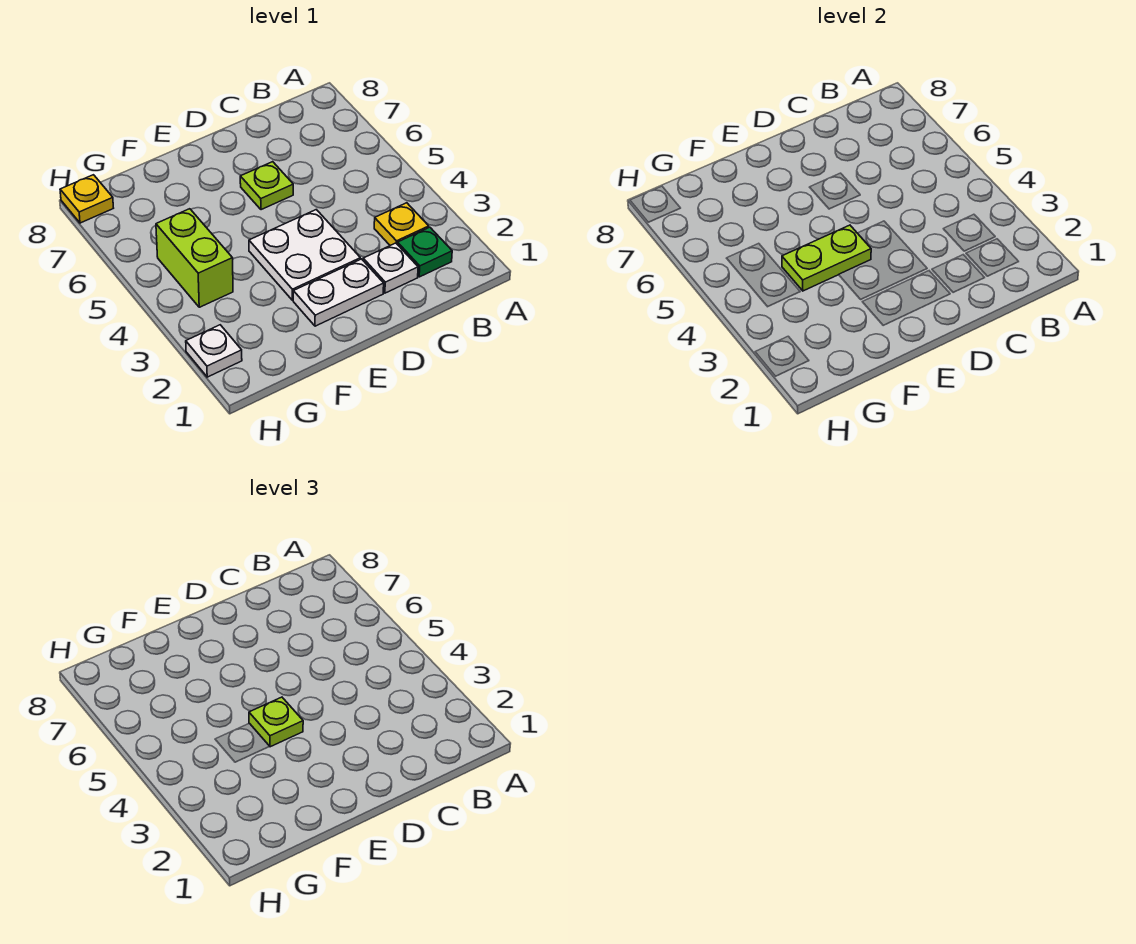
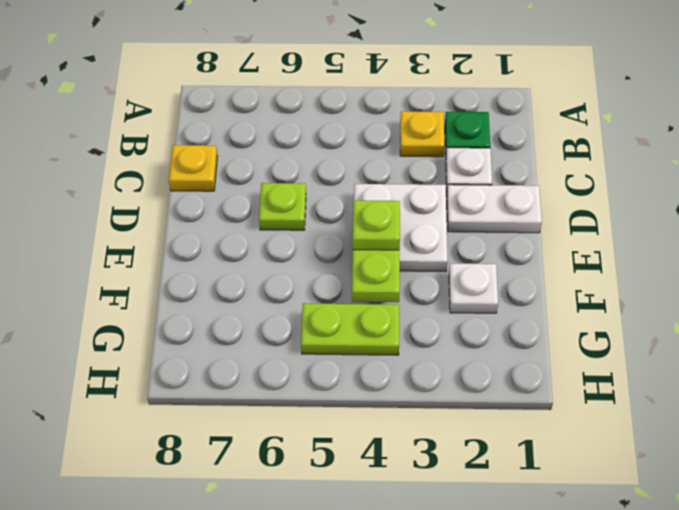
white plate D2:E2 level 1 -> white plate D1:D2 level 1
lime brick G4:G5 level 1 -> lime plate G4:G5 level 1
white plate H2 level 1 -> white plate F2 level 1
yellow plate H8 level 1 -> yellow plate C8 level 1

